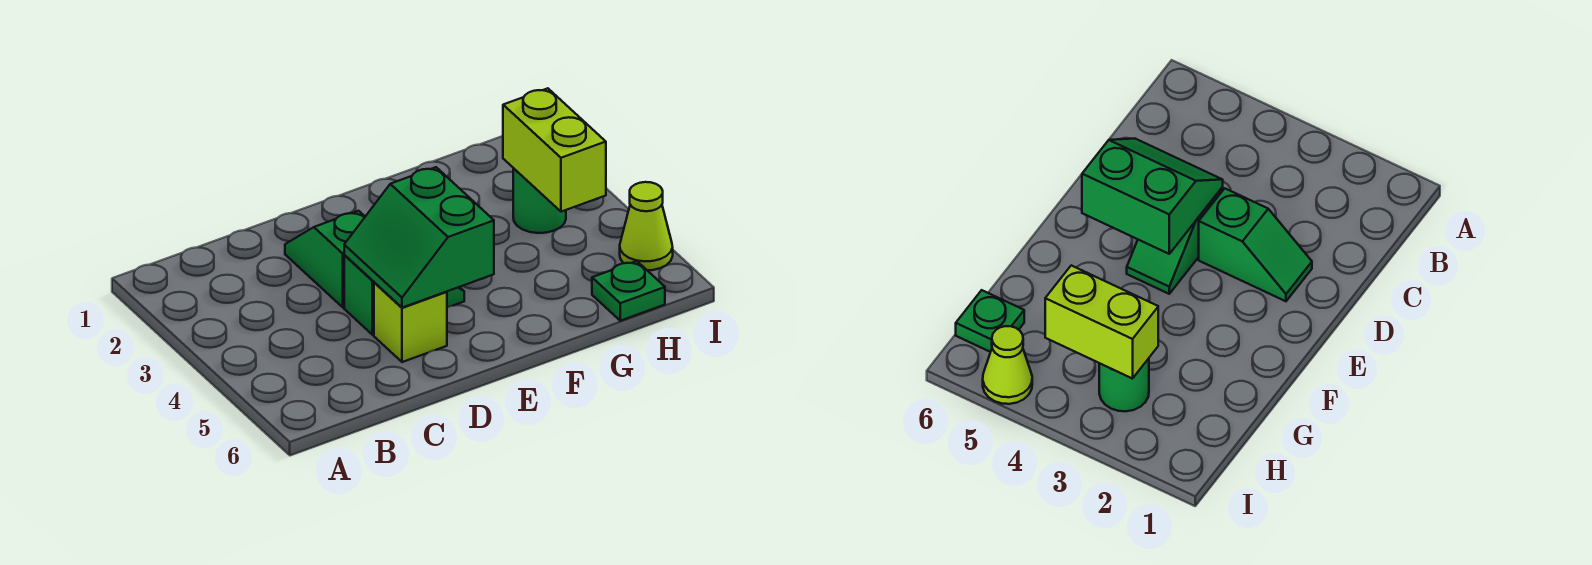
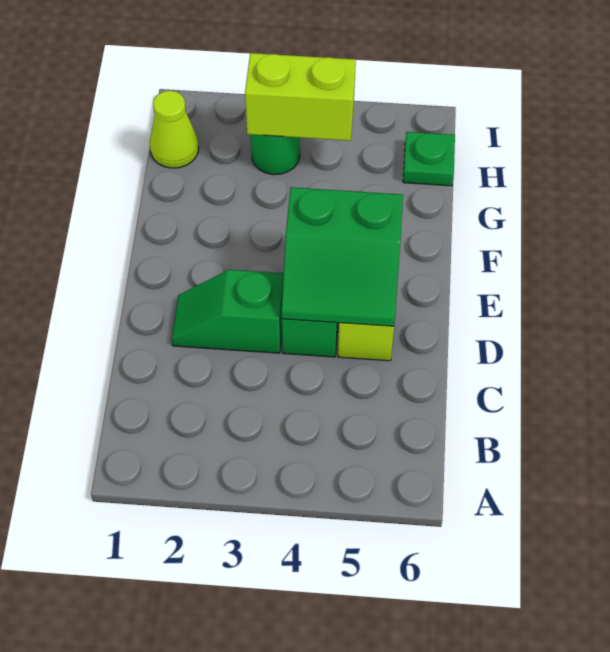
lime cone I5 level 1 -> lime cone H1 level 1

